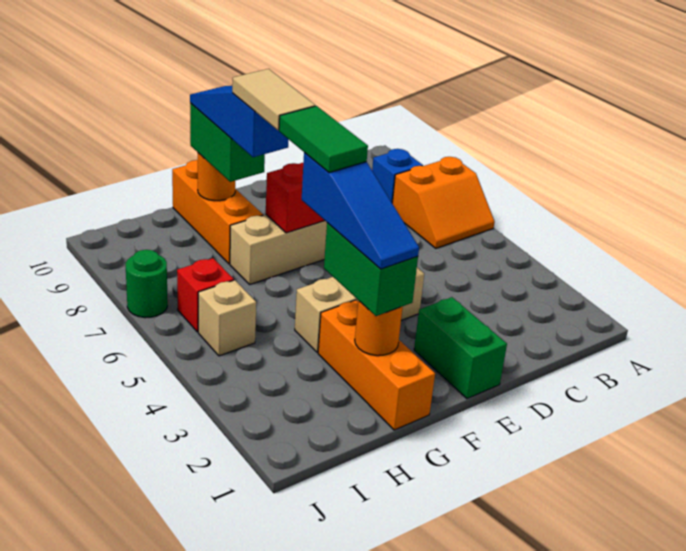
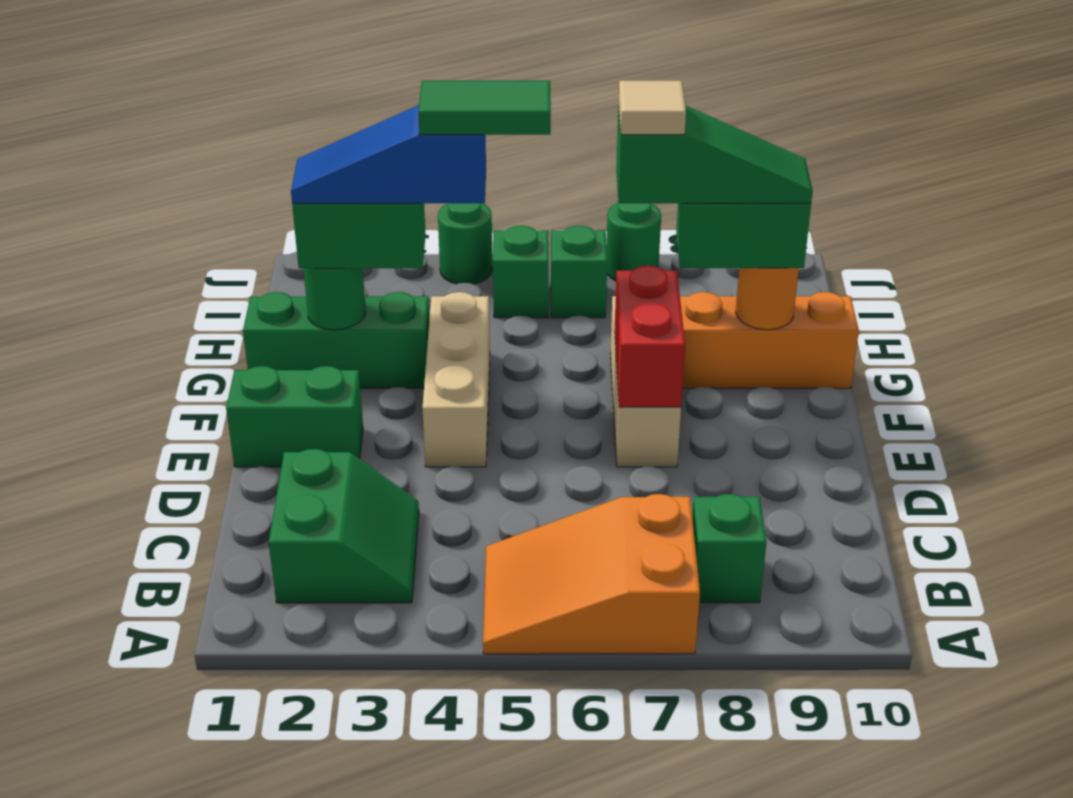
orange slope A6:B7 level 1 top 7 -> orange slope A5:B7 level 1 top 7
none -> green slope B2:C3 level 1 top 2
blue brick B8 level 1 -> green brick B8 level 1
orange brick G1:G3 level 1 -> green brick G1:G3 level 1
orange round brick G2 level 2 -> green round brick G2 level 2
tan tile G6:G7 level 5 -> tan tile G7 level 5
blue slope G7:G9 level 4 top 7 -> green slope G7:G9 level 4 top 7
tan brick I5 level 1 -> green brick I5 level 1
red brick I6 level 1 -> green brick I6 level 1
none -> green round brick J4 level 1

